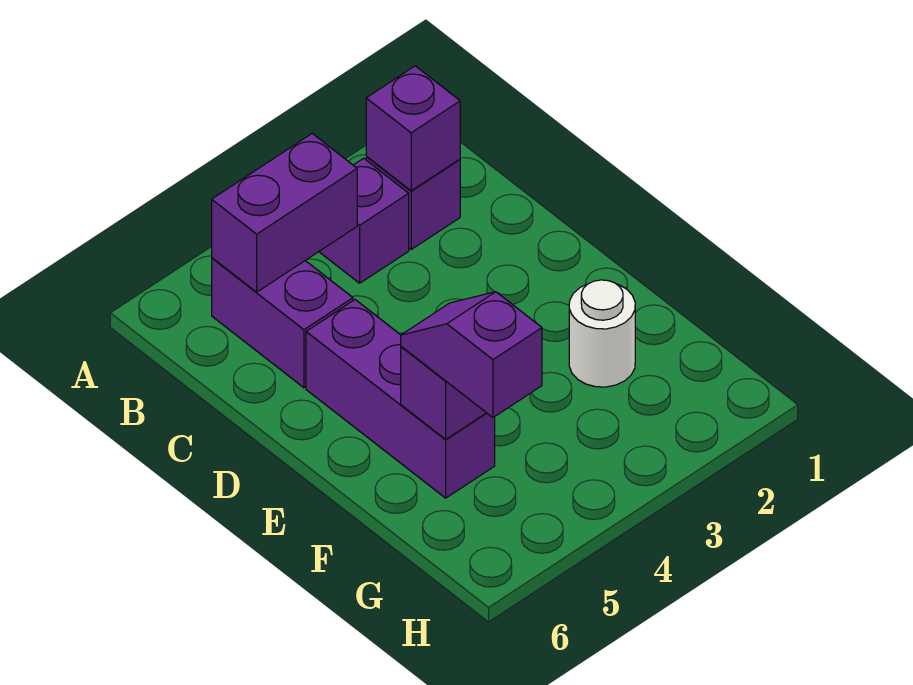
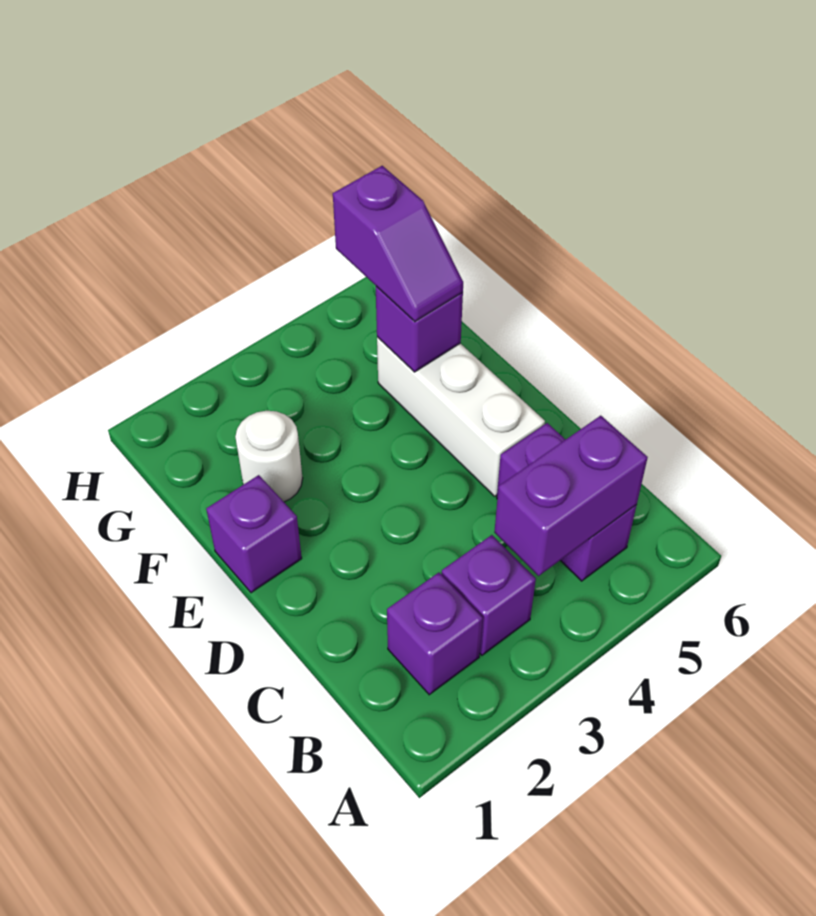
purple brick B2 level 2 -> purple brick E1 level 1
purple brick D5:F5 level 1 -> white brick D5:F5 level 1

